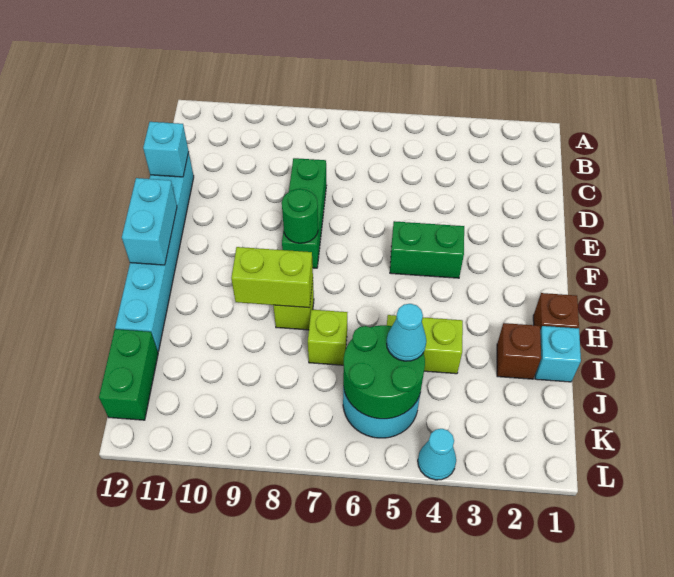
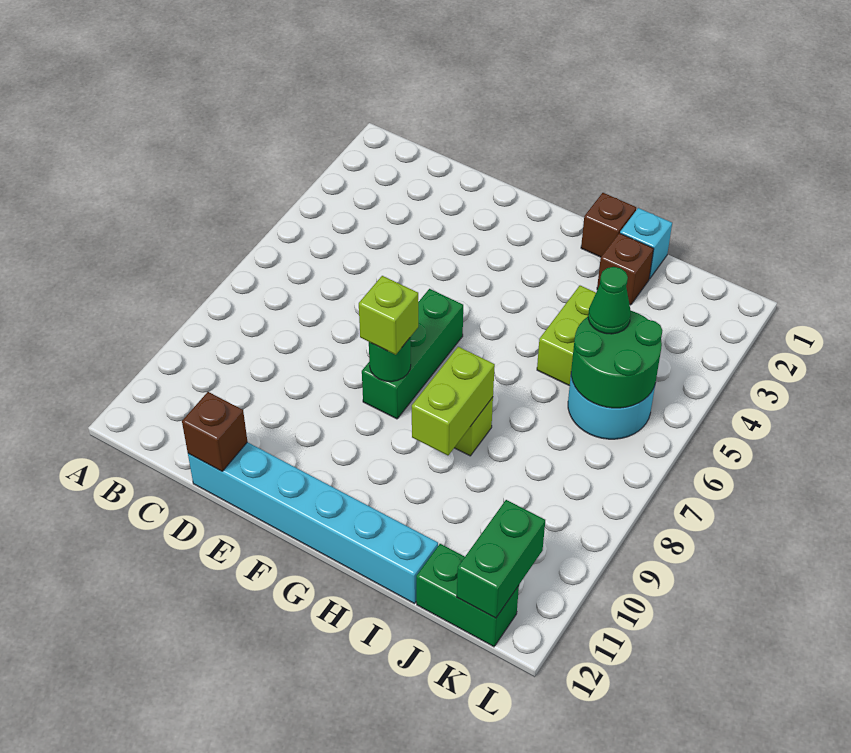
green brick D8:F8 level 1 -> green brick F6:F8 level 1
cyan brick D12 level 2 -> brown brick D12 level 2
green brick F4:F5 level 1 -> green brick K11:K12 level 2
cyan brick F12:G12 level 2 -> none
lime brick I7 level 1 -> lime brick F8 level 3
cyan cone J5 level 3 -> green cone J5 level 3
cyan cone L4 level 1 -> none

